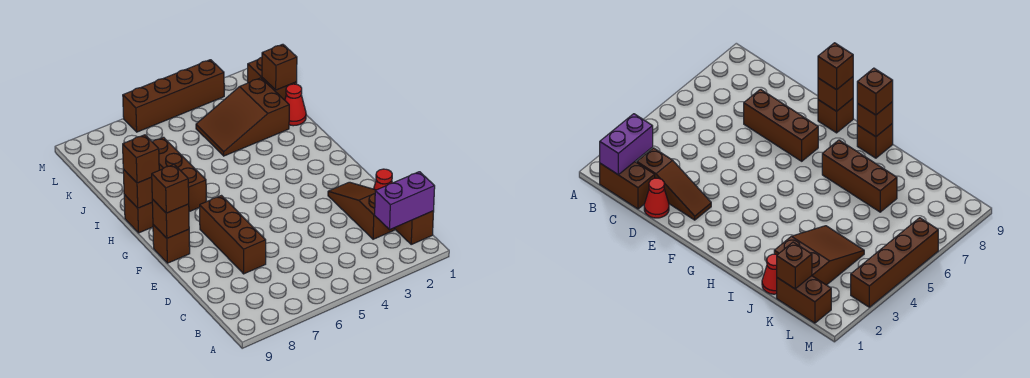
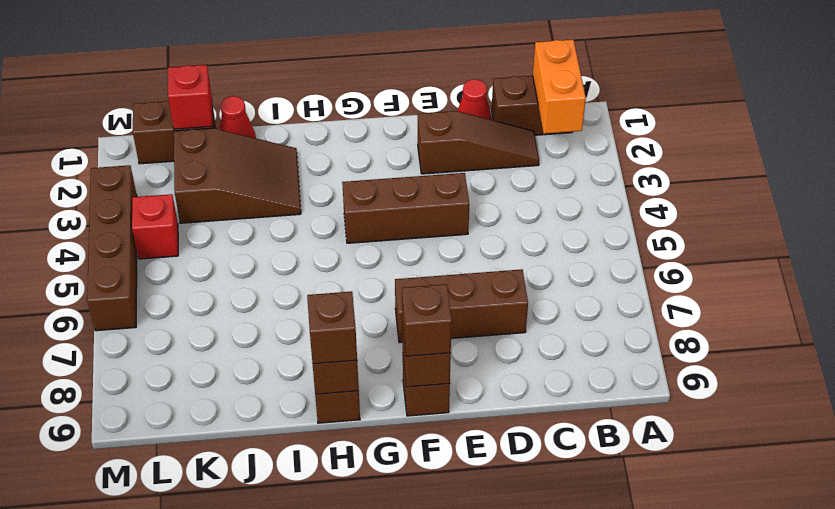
purple brick B1:B2 level 2 -> orange brick B1:B2 level 2
brown slope C2:E2 level 1 top C -> brown slope C2:E2 level 1 top E
brown brick H7:J7 level 1 -> brown brick E4:G4 level 1
brown slope J2:K4 level 1 top 2 -> brown slope I2:K3 level 1 top K
brown brick K1 level 2 -> red brick K1 level 2
none -> red brick L4 level 1

